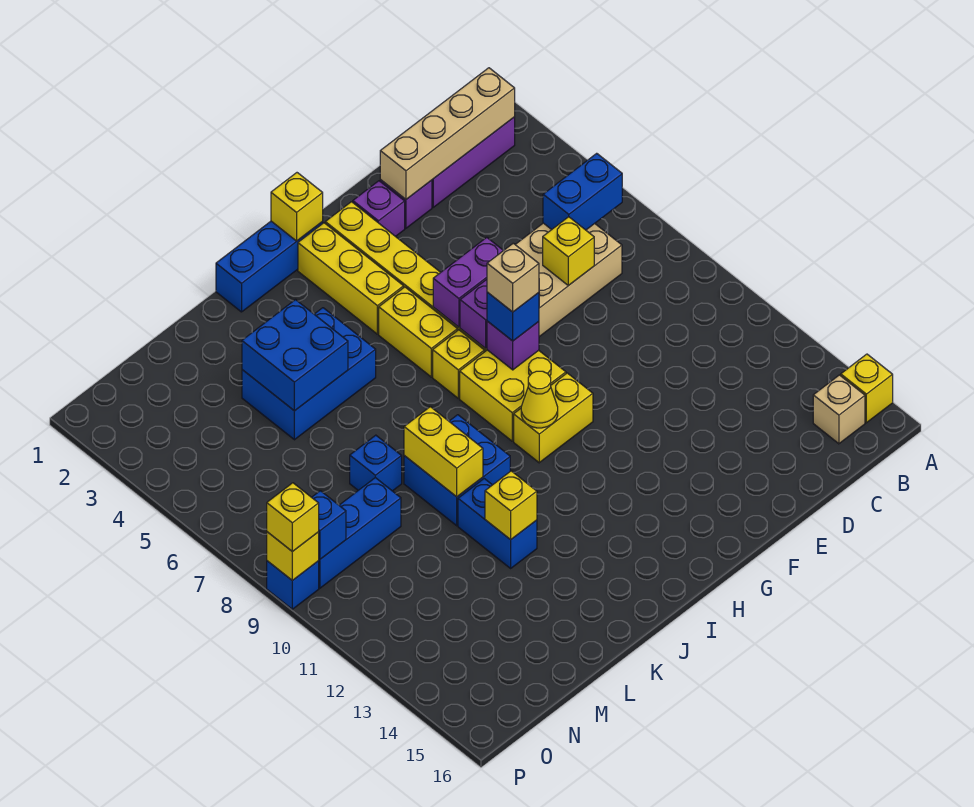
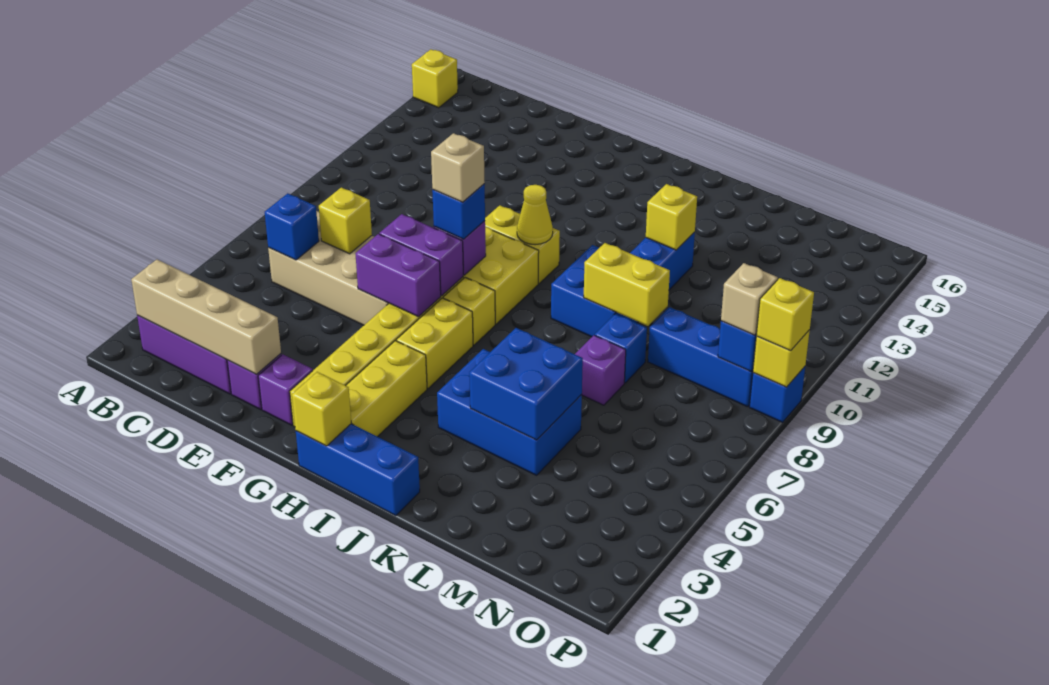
blue brick B6:C6 level 2 -> blue brick C6 level 2
tan brick B15 level 1 -> tan brick O9 level 3
yellow brick K9:K10 level 2 -> yellow brick K9:L9 level 2
none -> purple brick L7 level 1

